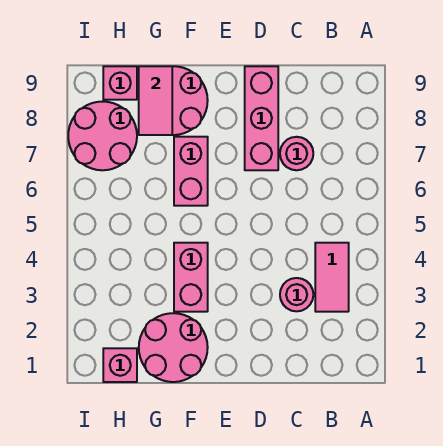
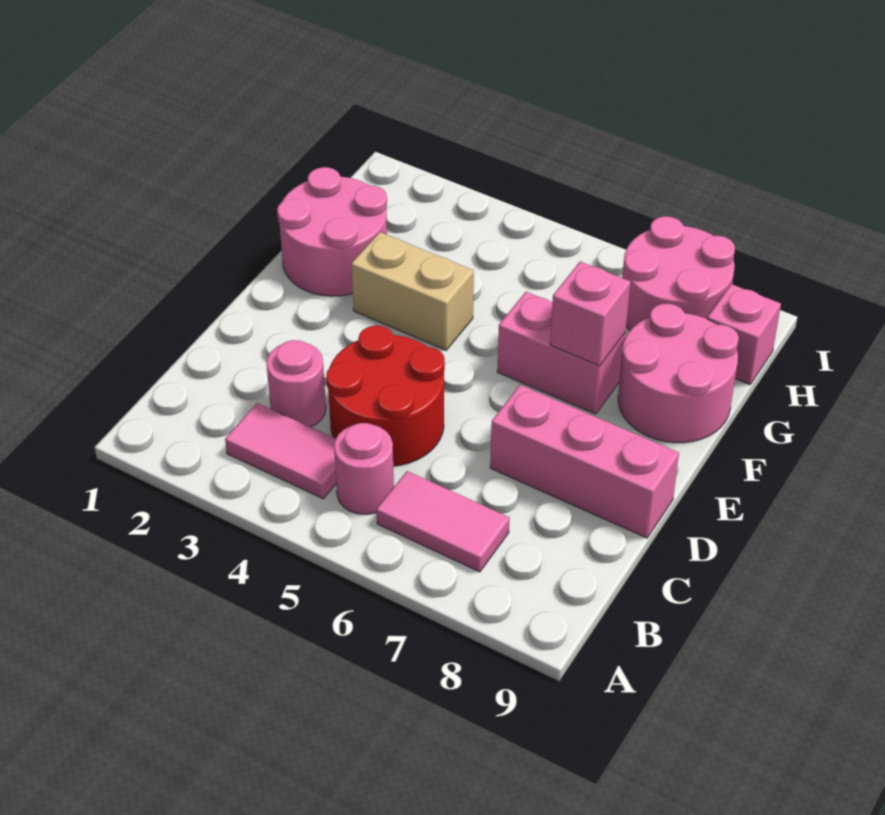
none -> red round brick C4:D5 level 1
pink round brick C7 level 1 -> pink round brick B5 level 1
pink brick F3:F4 level 1 -> tan brick F3:F4 level 1
pink tile G8:G9 level 2 -> pink tile B6:B7 level 1
pink brick H1 level 1 -> pink brick F7 level 2

